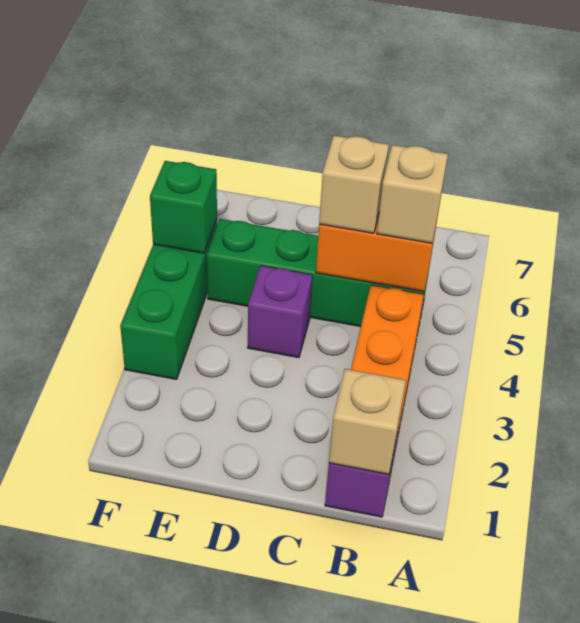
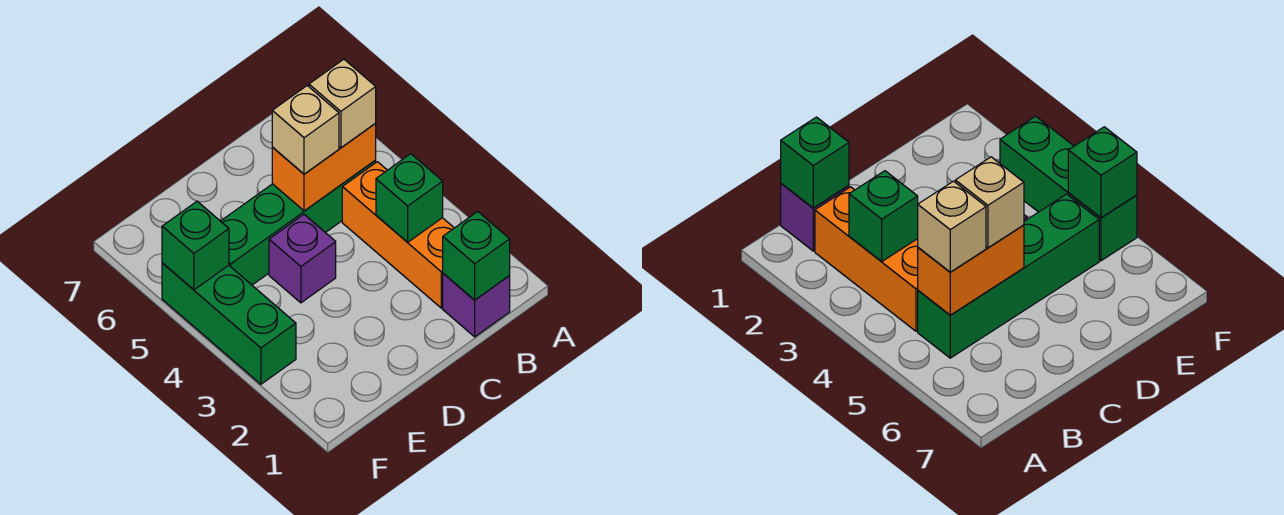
tan brick B1 level 2 -> green brick B1 level 2
none -> green brick B3 level 2

